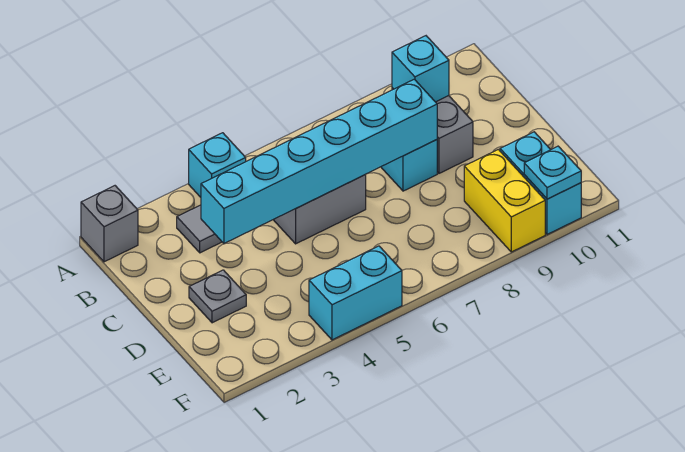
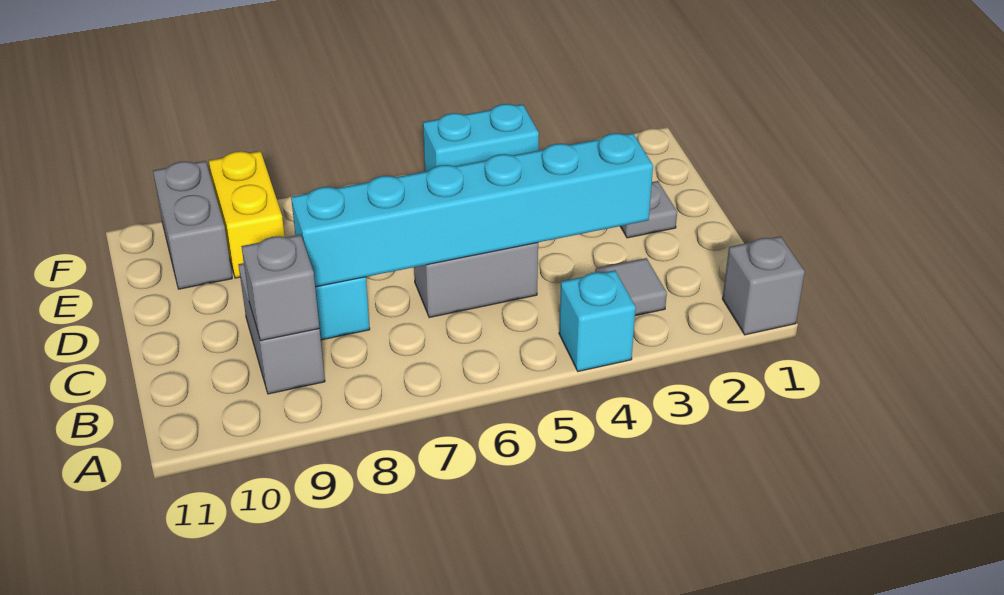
cyan brick B9 level 2 -> grey brick B9 level 2
cyan brick E10:F10 level 1 -> grey brick E10:F10 level 1
cyan plate F10 level 2 -> none

